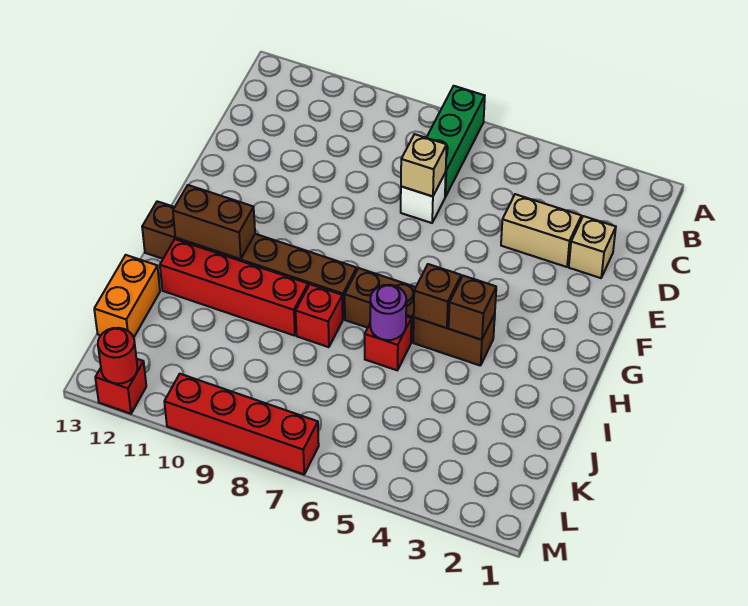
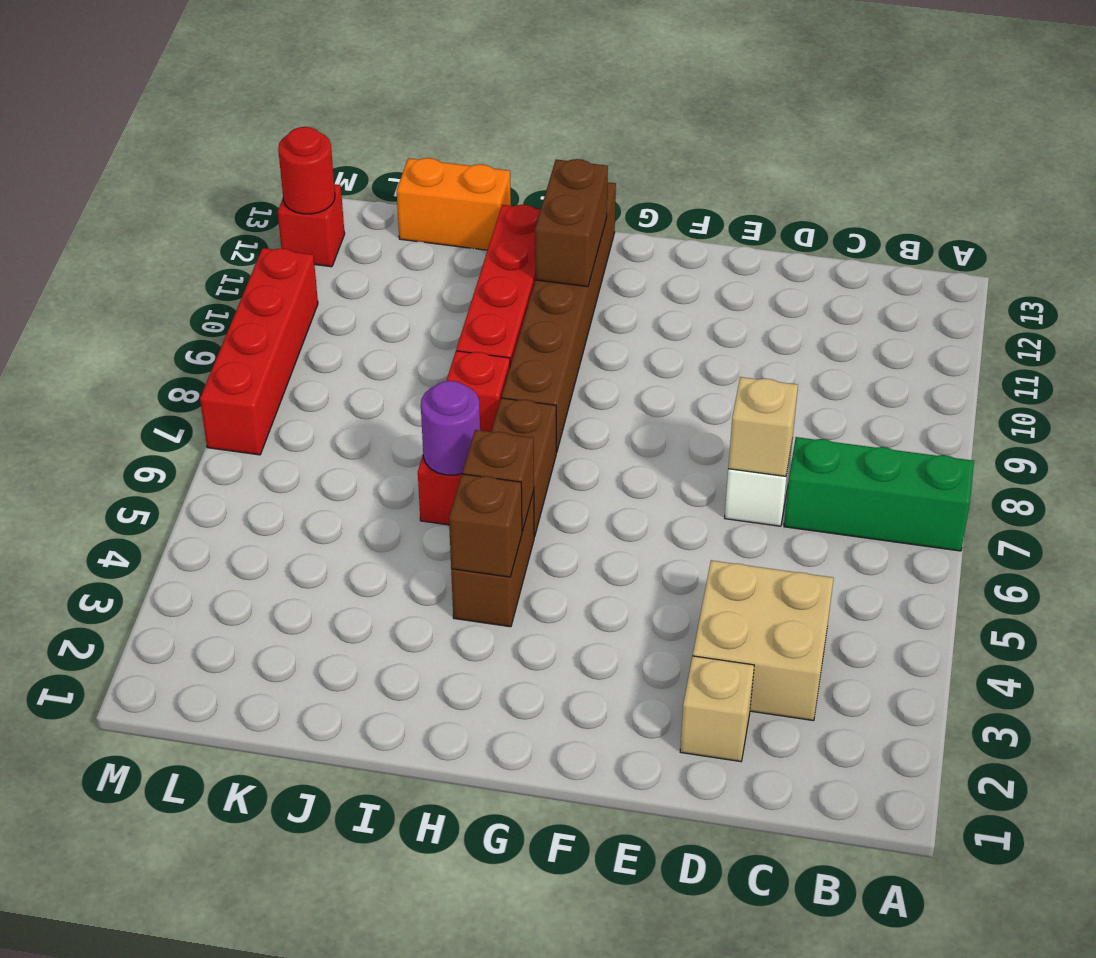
tan brick D3:D4 level 1 -> tan brick C3:D4 level 1

